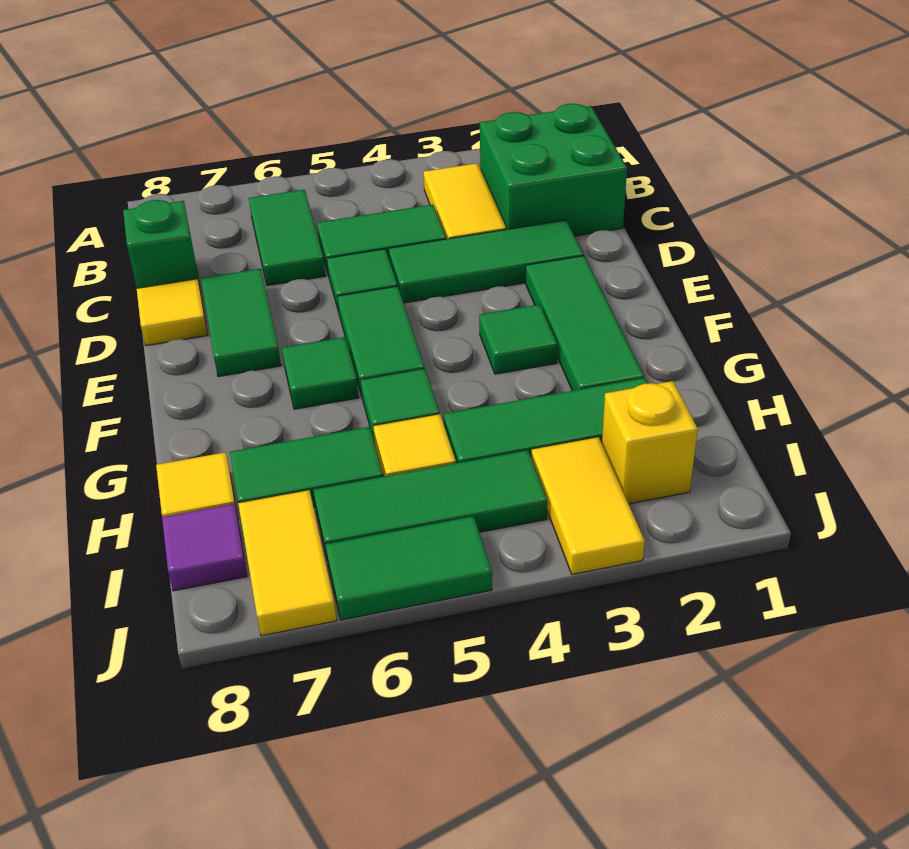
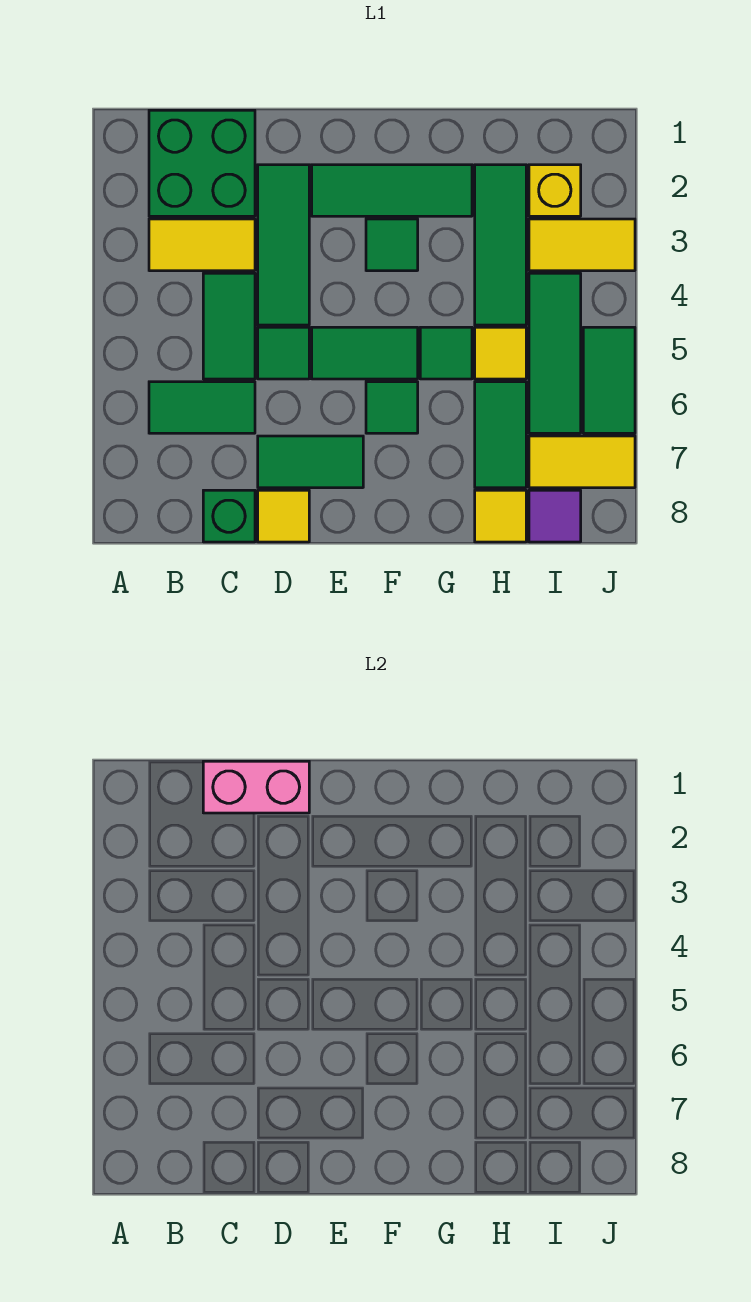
none -> pink brick C1:D1 level 2

